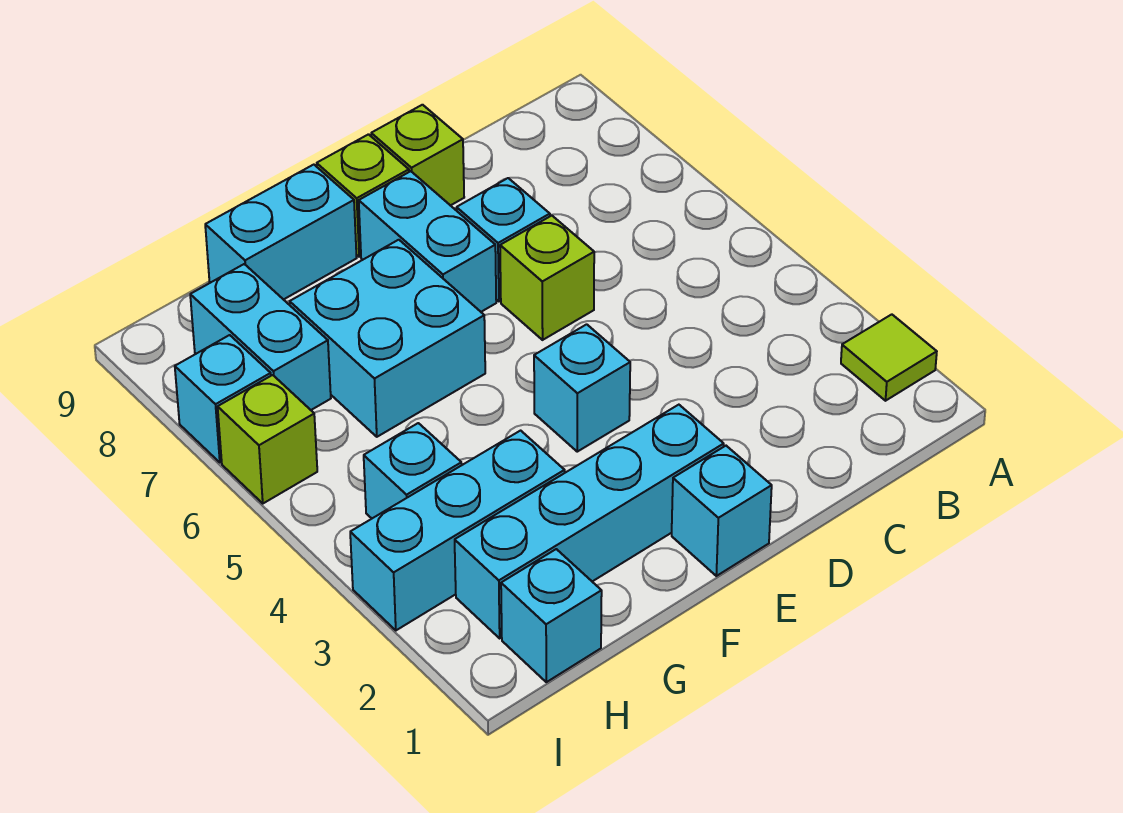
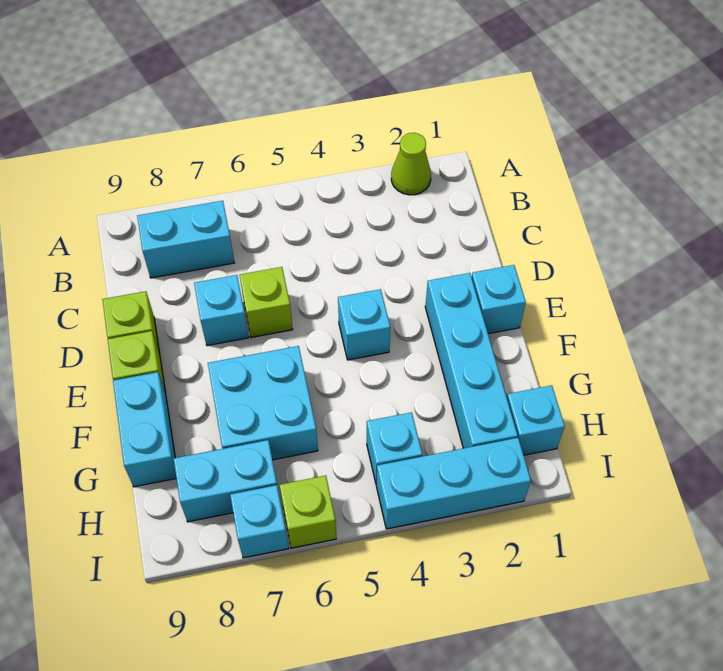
lime tile A2 level 1 -> lime cone A2 level 1
cyan brick E7:E8 level 1 -> cyan brick B7:B8 level 1
cyan brick G3:I3 level 1 -> cyan brick I2:I4 level 1

